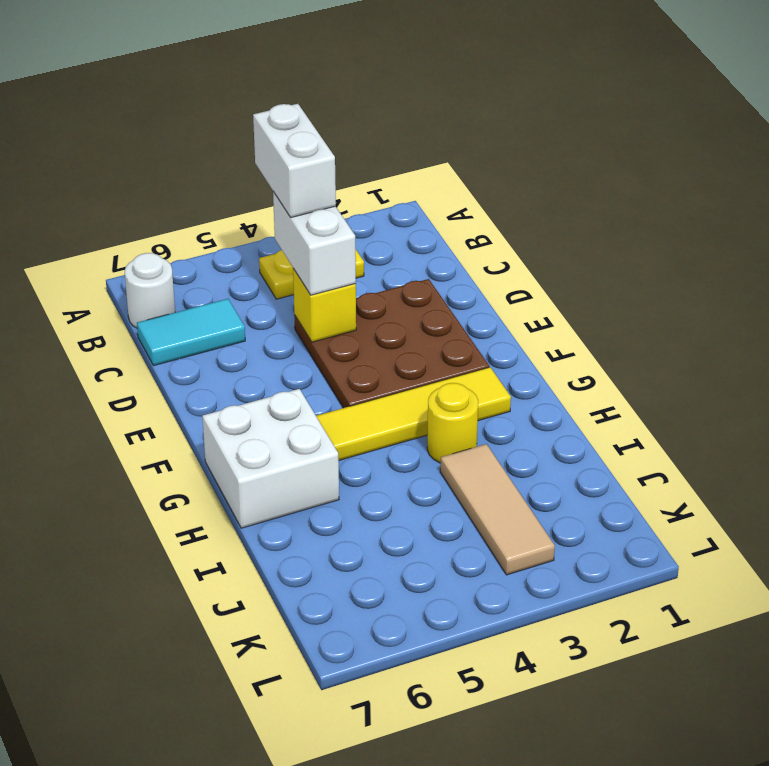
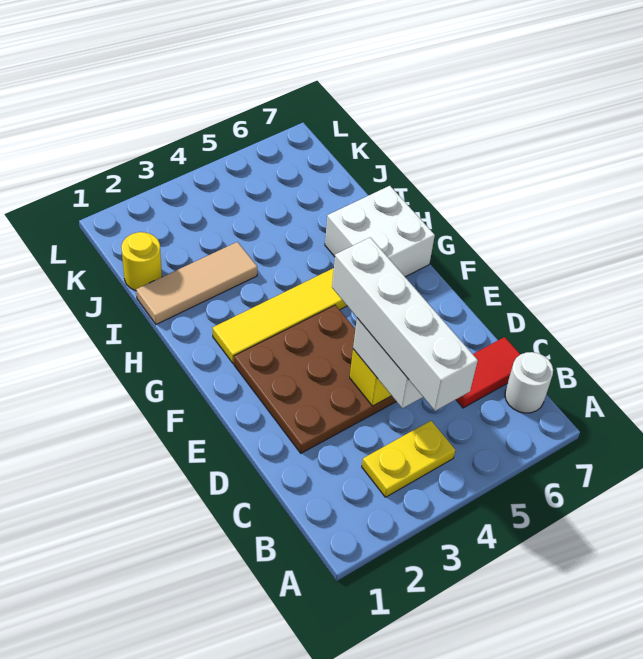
white brick B4:C4 level 4 -> white brick B4:E4 level 4
cyan tile C6:C7 level 1 -> red tile C6:C7 level 1
yellow round brick H3 level 1 -> yellow round brick J1 level 1
tan tile I3:K3 level 1 -> tan tile I1:I3 level 1

